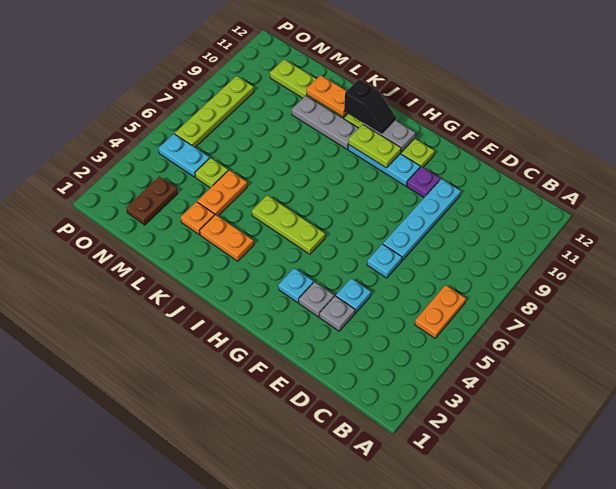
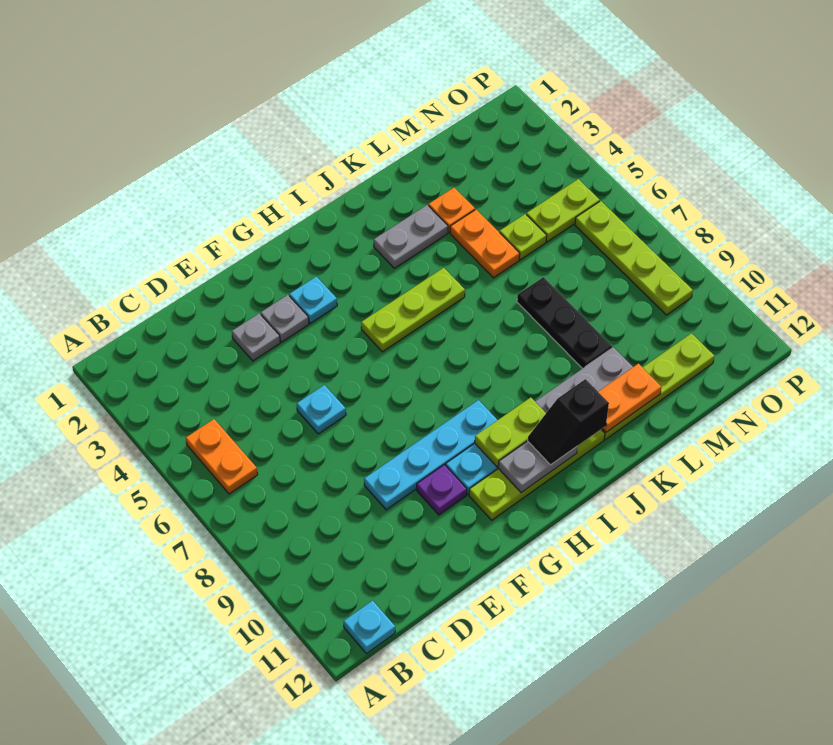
cyan plate E4 level 1 -> cyan plate B12 level 1
cyan plate E7:E10 level 1 -> cyan plate E9:H9 level 1
orange plate J3:K3 level 1 -> grey plate J3:K3 level 1
none -> black plate L7:L9 level 1
brown plate N2:N3 level 1 -> none
cyan plate N5:O5 level 1 -> lime plate N5:O5 level 1

